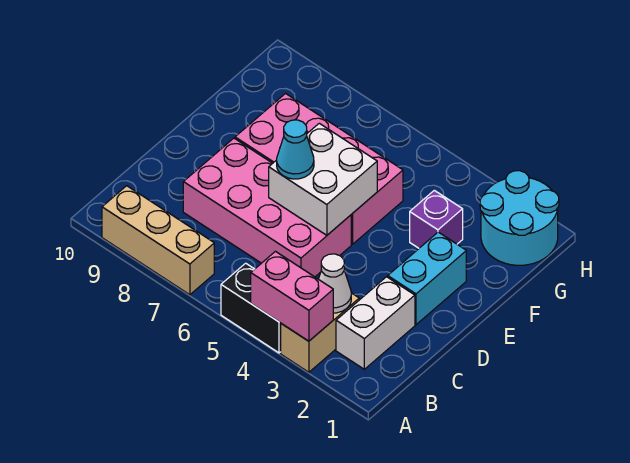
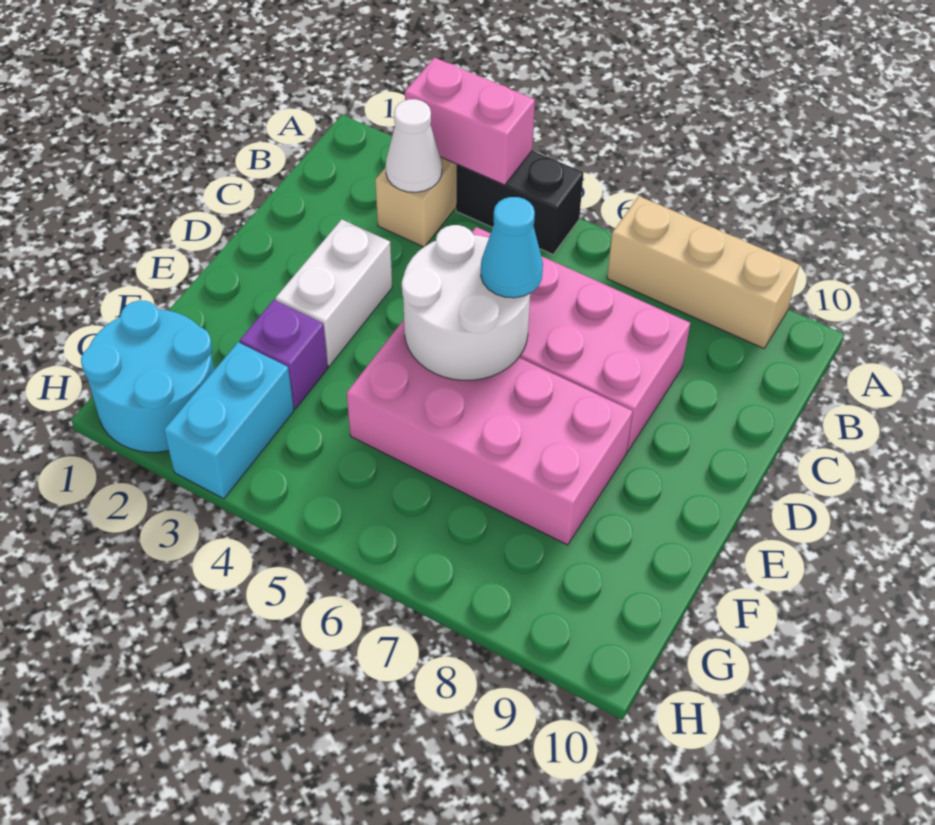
white brick B2:C2 level 1 -> white brick D3:E3 level 1
cyan brick D2:E2 level 1 -> cyan brick G3:H3 level 1
white brick D5:E6 level 2 -> white round brick D5:E6 level 2

